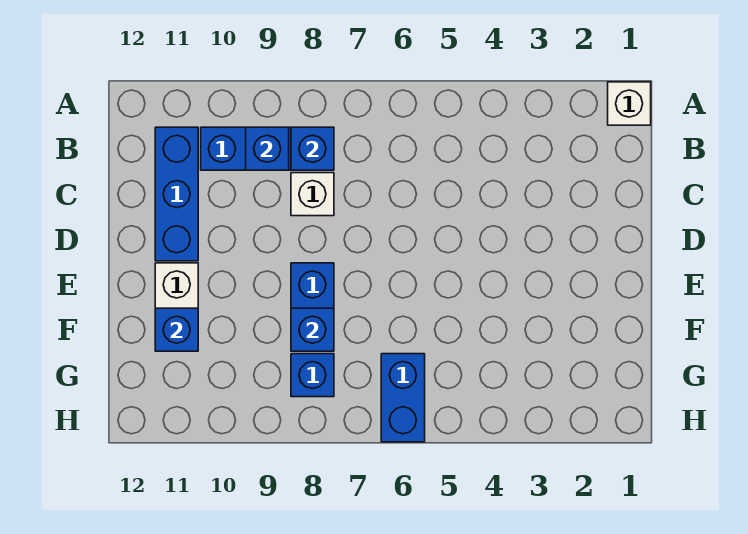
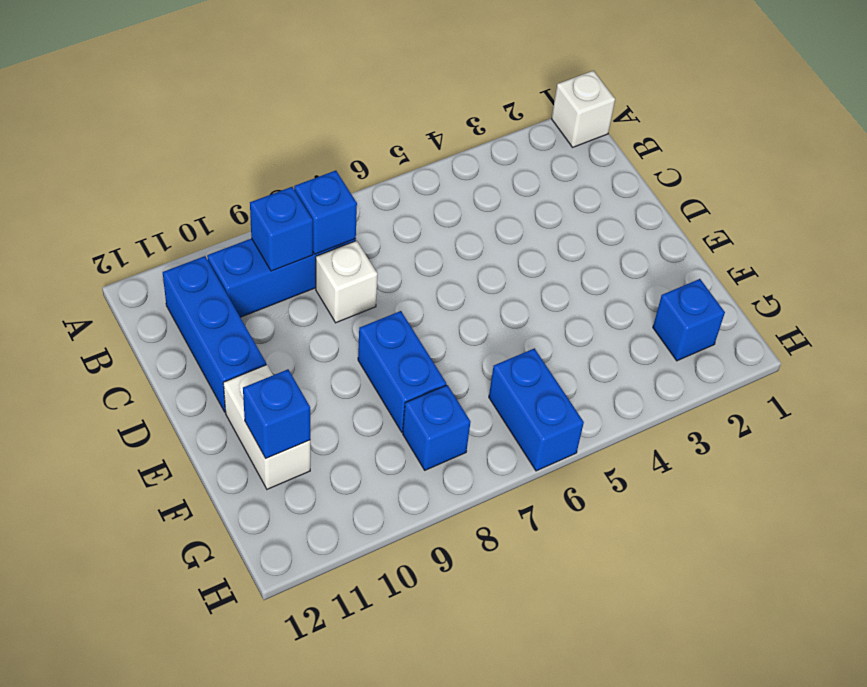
blue brick F8 level 2 -> blue brick G2 level 1

